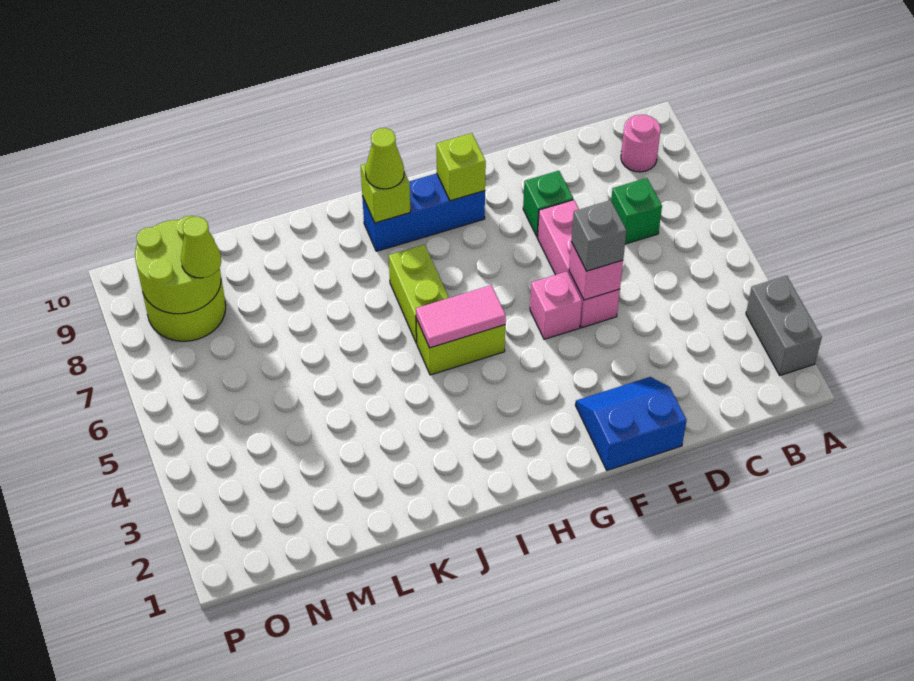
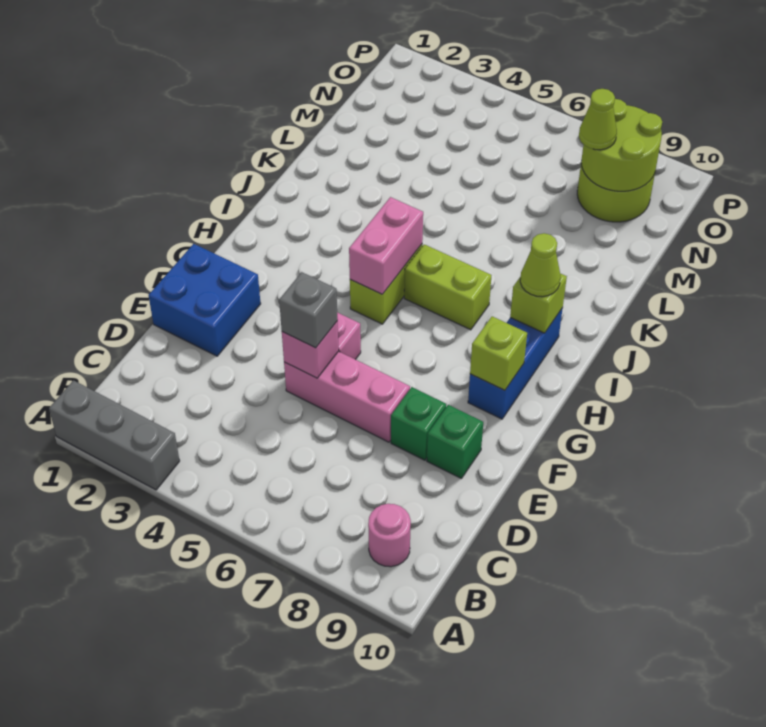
grey brick A2:A3 level 1 -> grey brick A1:A3 level 1
green brick C7 level 1 -> green brick E9 level 1
blue slope E1:F2 level 1 top 1 -> blue brick E1:F2 level 1
pink tile H5:I5 level 2 -> pink brick H5:I5 level 2

